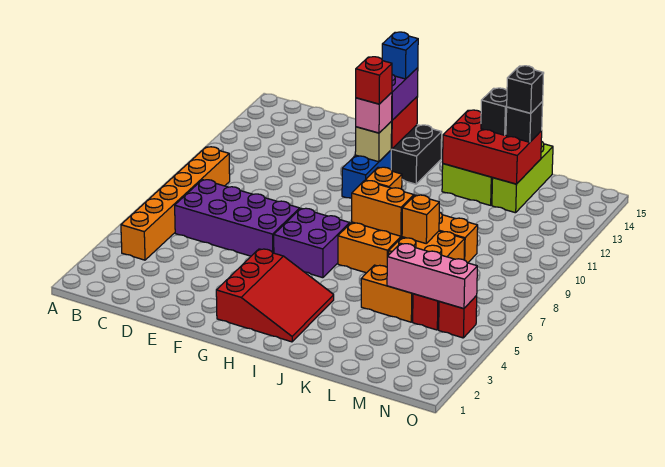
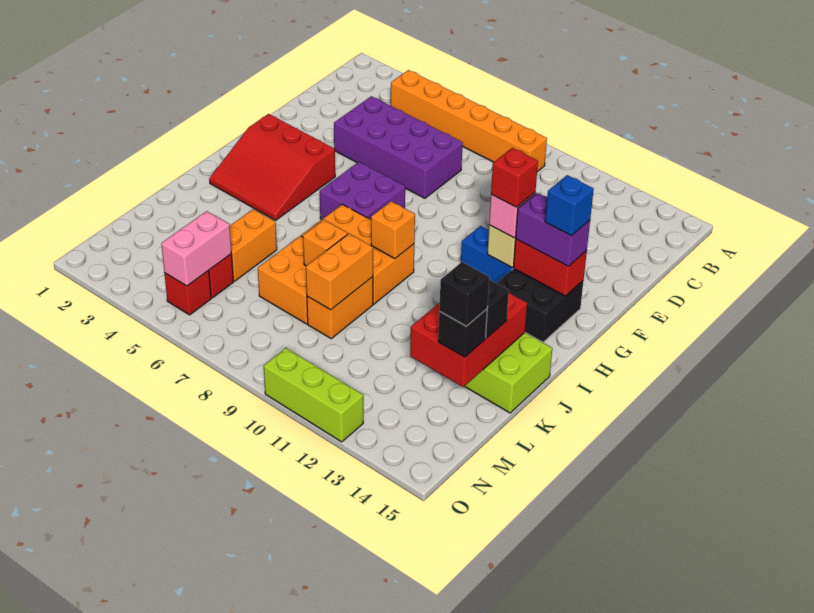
purple brick C6:F7 level 1 -> purple brick D4:E7 level 1
orange brick I8:J8 level 2 -> orange brick K9:L9 level 2
pink brick L5:N5 level 2 -> pink brick M5:N5 level 2
lime brick L13:L15 level 1 -> lime brick O10:O12 level 1

